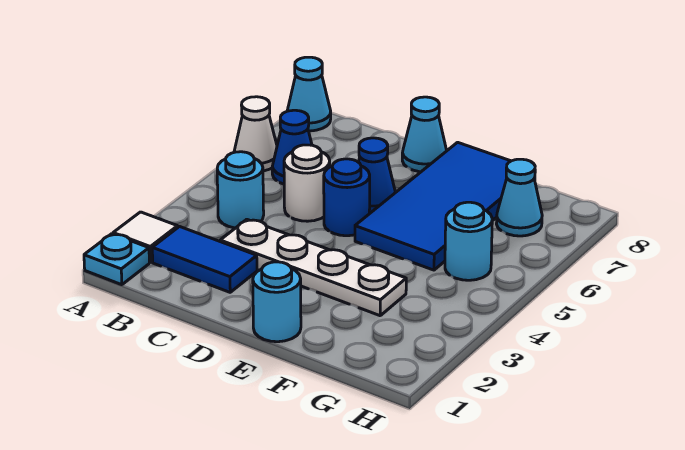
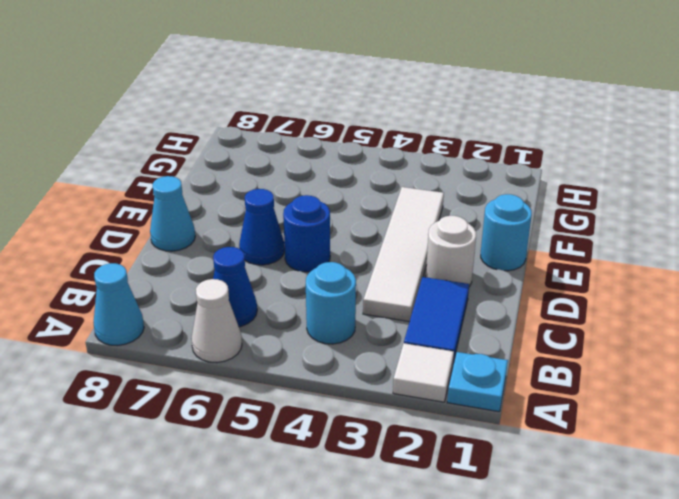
white plate C3:F3 level 1 -> white tile C3:F3 level 1
white round brick C5 level 1 -> white round brick D2 level 1
blue tile E5:F8 level 1 -> none
cyan round brick G5 level 1 -> none
cyan cone G7 level 1 -> none

